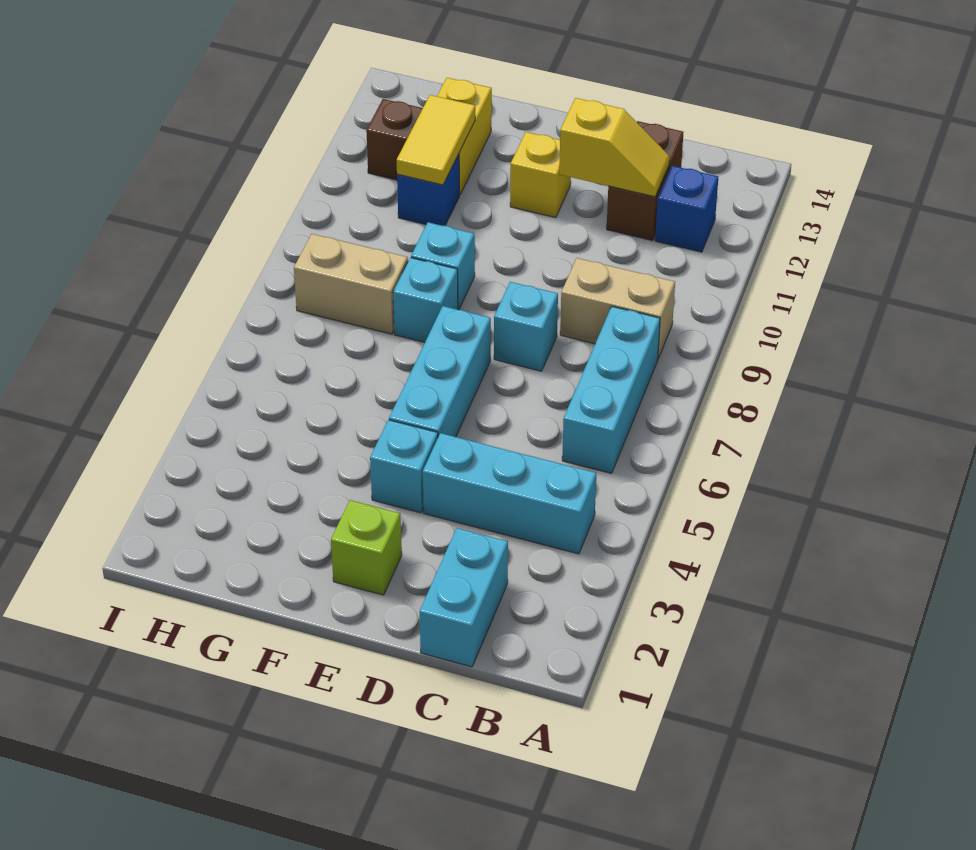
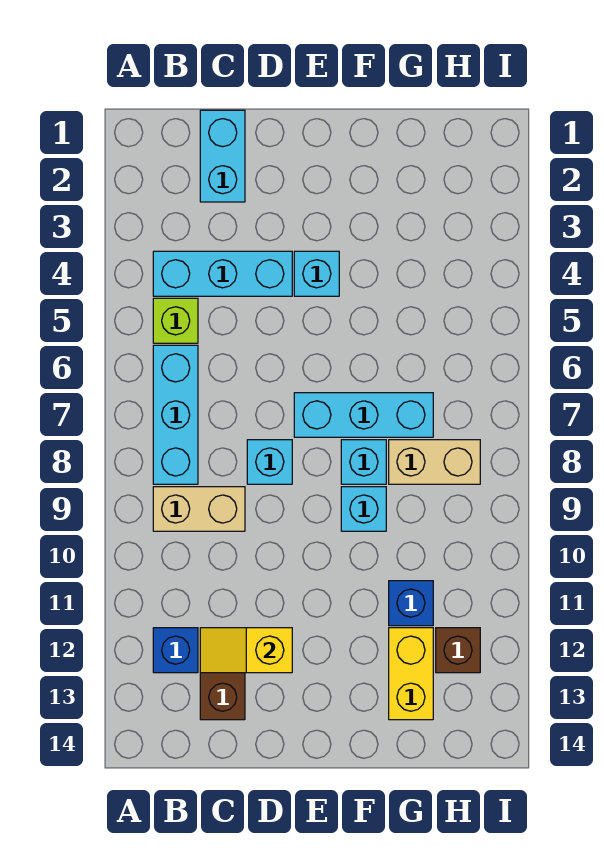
lime brick E2 level 1 -> lime brick B5 level 1
cyan brick E5:E7 level 1 -> cyan brick E7:G7 level 1
yellow brick E12 level 1 -> none
yellow tile G11:G12 level 2 -> none

